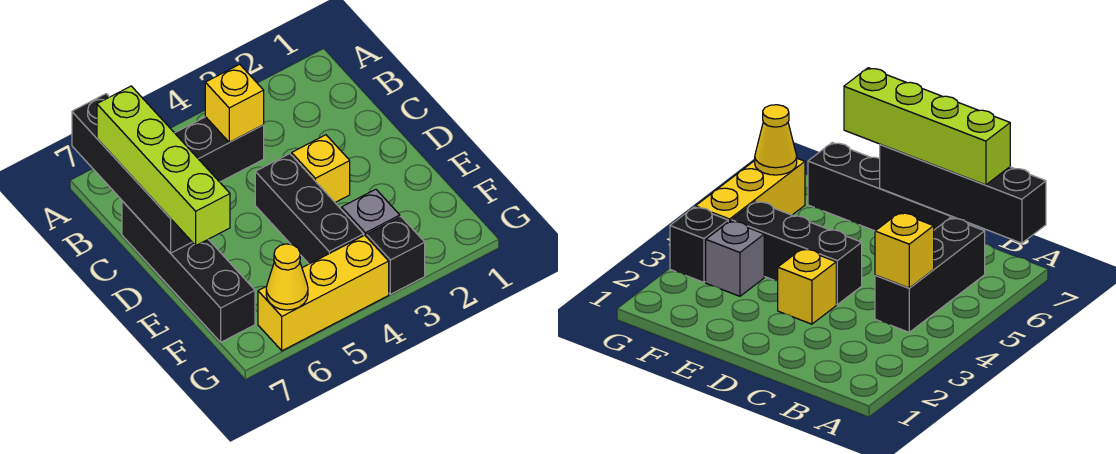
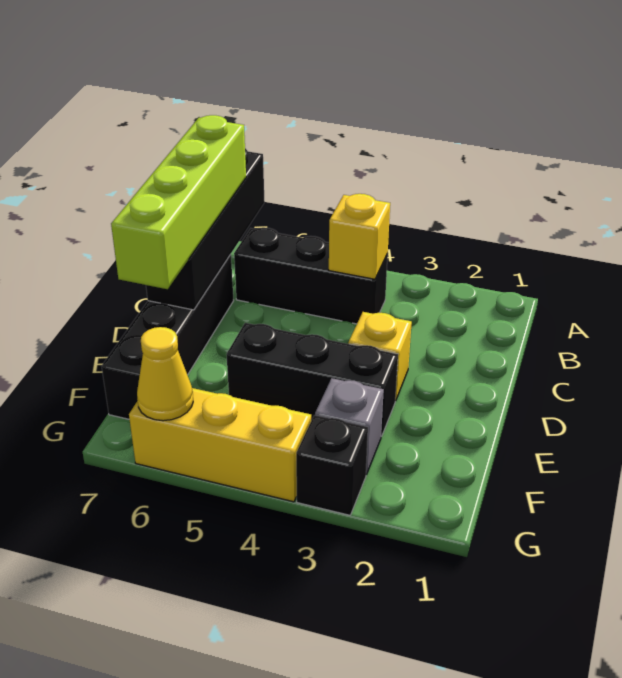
black brick D4:F4 level 1 -> black brick E3:E5 level 1

